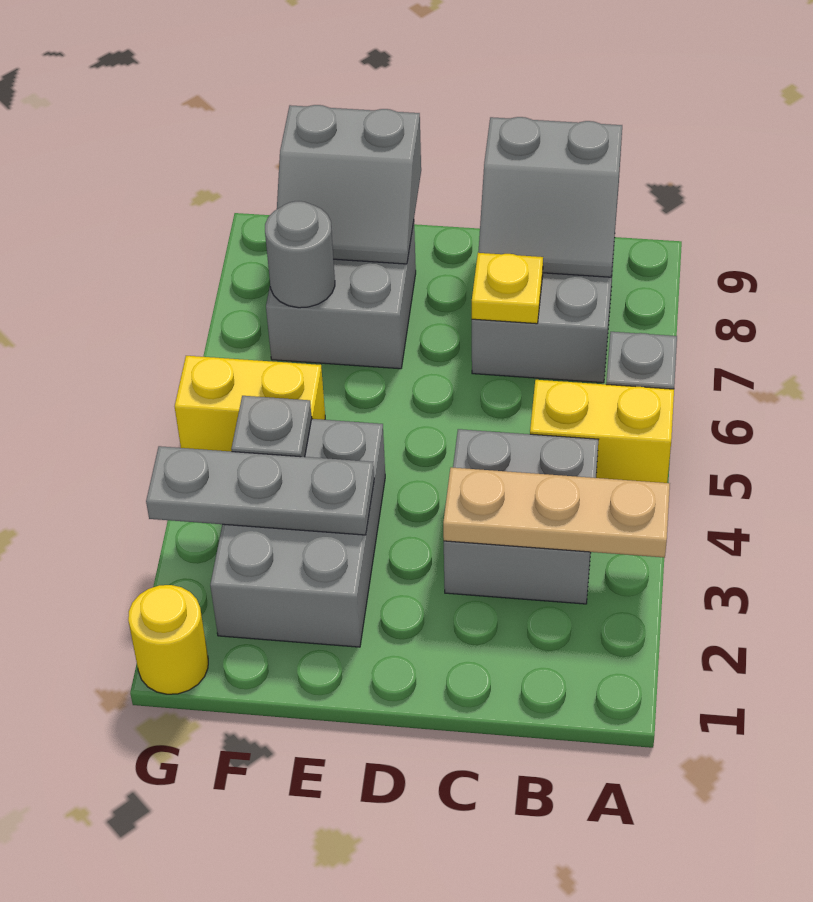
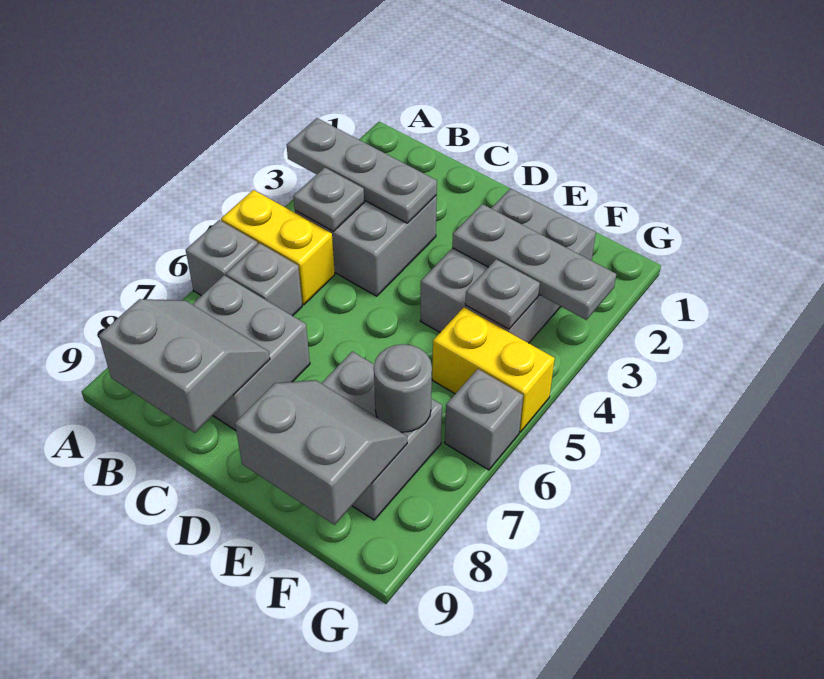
tan plate A3:C3 level 2 -> grey plate A3:C3 level 2
none -> grey plate B4 level 2
none -> grey brick B6 level 1
yellow plate C7 level 2 -> none
yellow round brick G1 level 1 -> none
none -> grey brick G6 level 1

